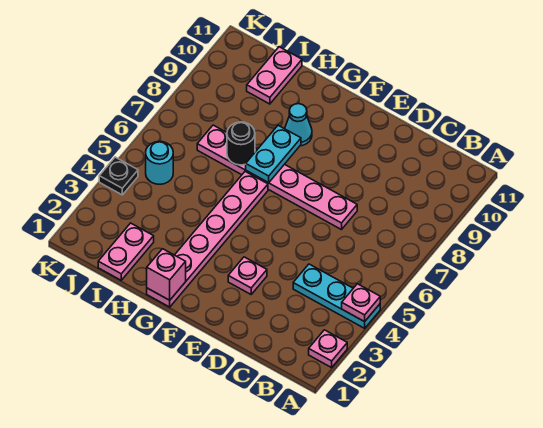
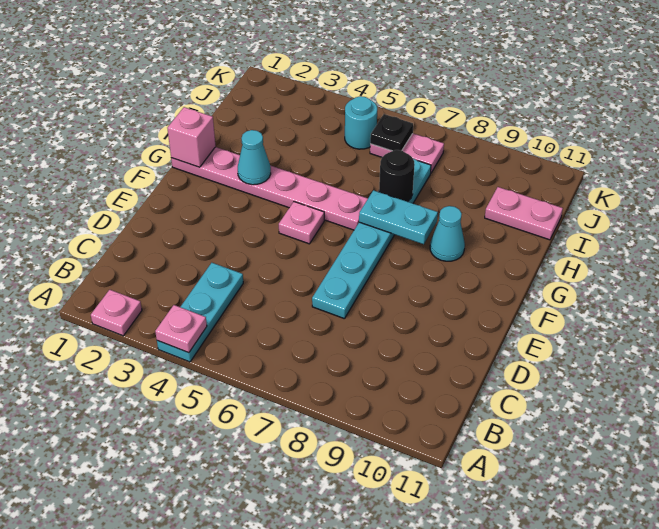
pink plate D7:I7 level 1 -> cyan plate D7:I7 level 1
pink plate E3 level 1 -> pink plate F5 level 1
none -> cyan cone G3 level 2
pink plate I1:I2 level 1 -> pink plate J6:J7 level 1
black plate K4 level 1 -> black plate J6 level 2

